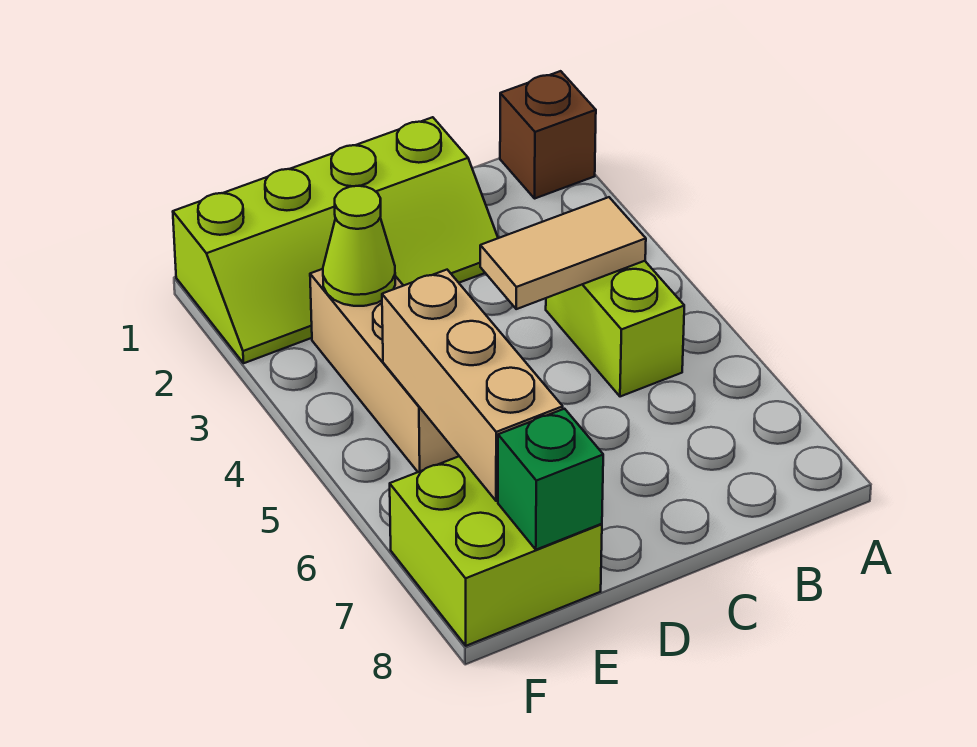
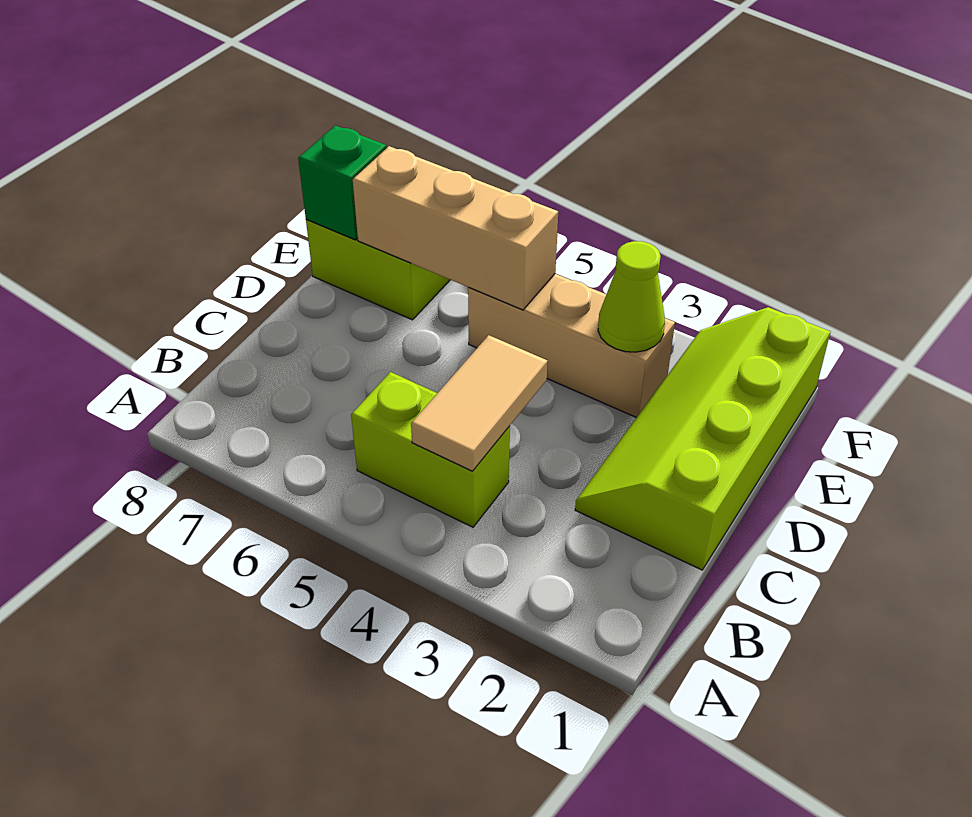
brown brick A1 level 1 -> none

